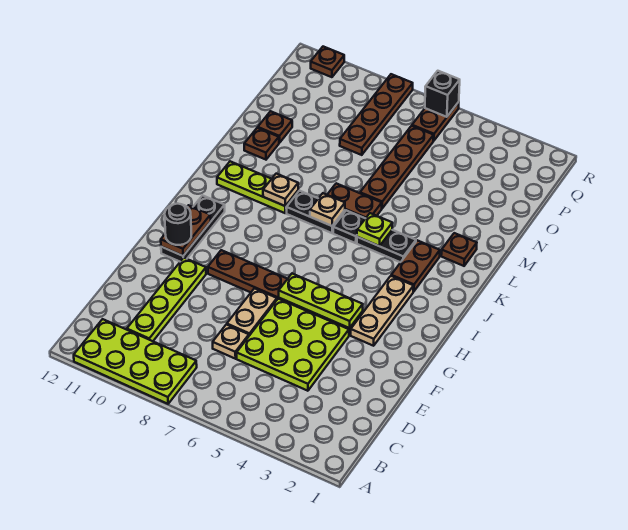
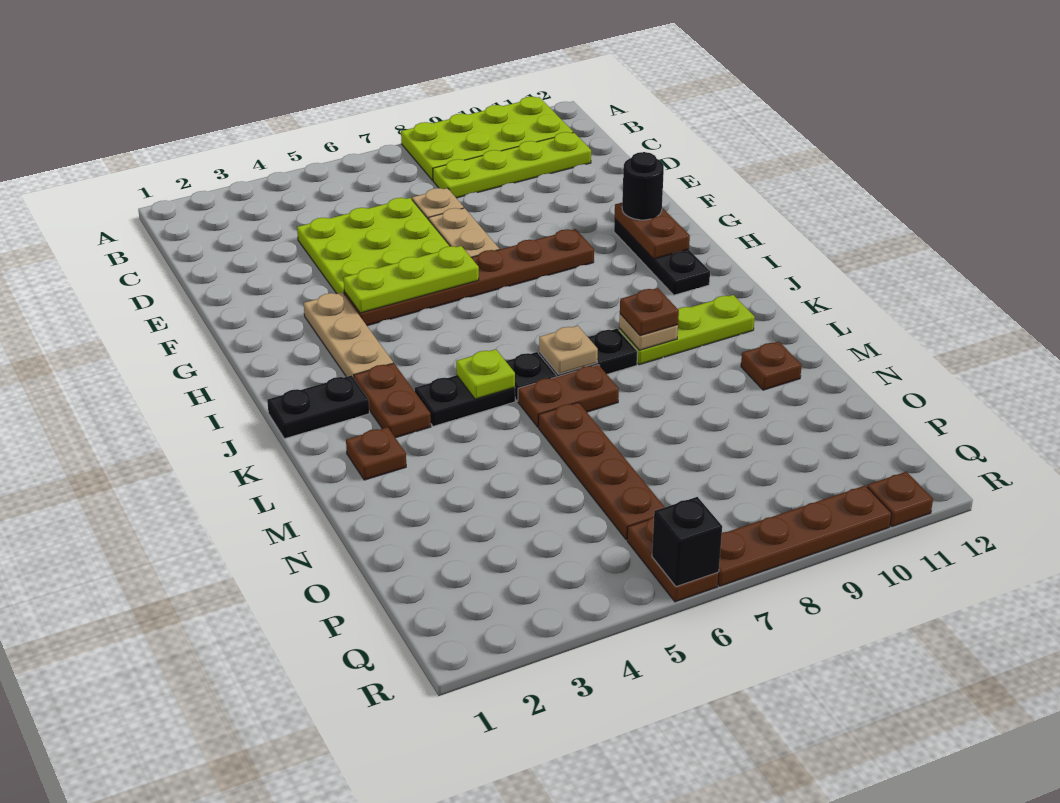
lime plate C10:F10 level 1 -> lime plate C8:C11 level 1
none -> black plate J1:J2 level 1
brown plate N11 level 1 -> brown plate K9 level 3
brown plate O8:R8 level 1 -> brown plate R7:R10 level 1

